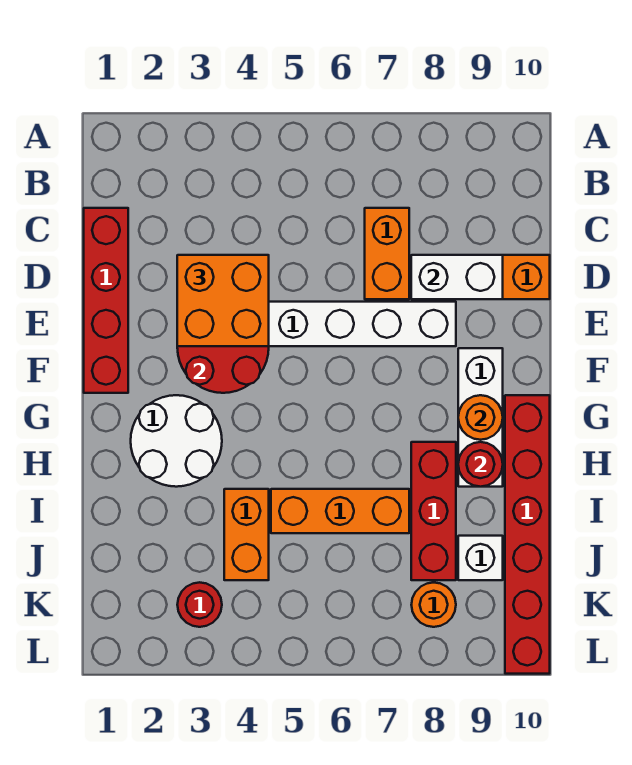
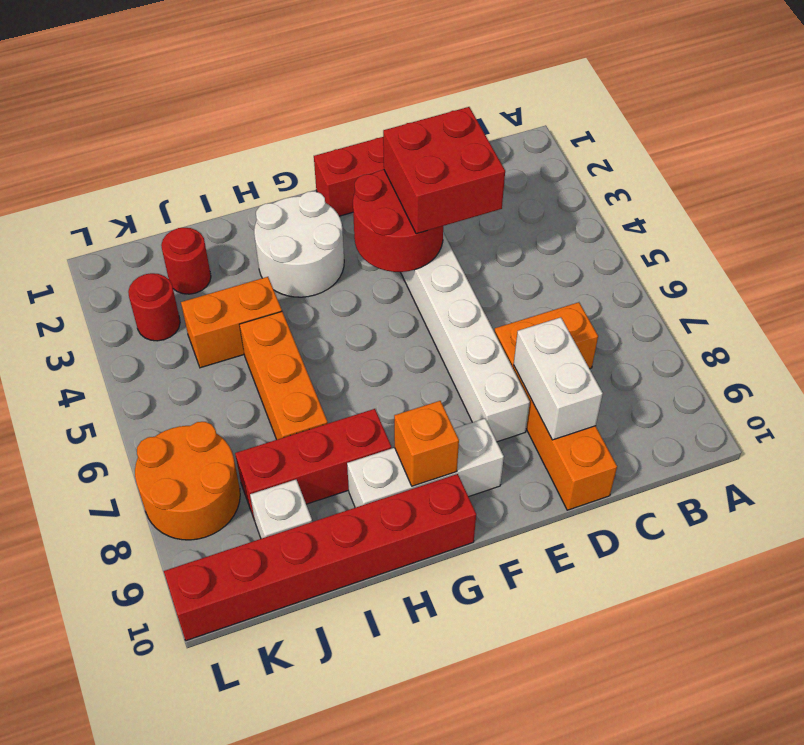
orange brick D3:E4 level 3 -> red brick D3:E4 level 3
orange round brick G9 level 2 -> orange brick G9 level 2
red round brick H9 level 2 -> red round brick J2 level 1
orange round brick K8 level 1 -> orange round brick K7:L8 level 1

